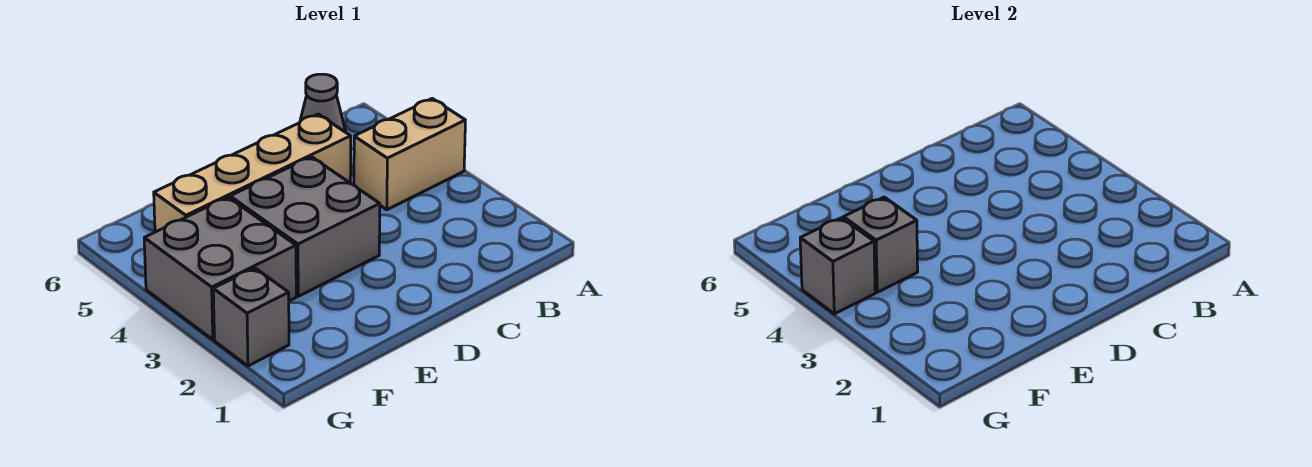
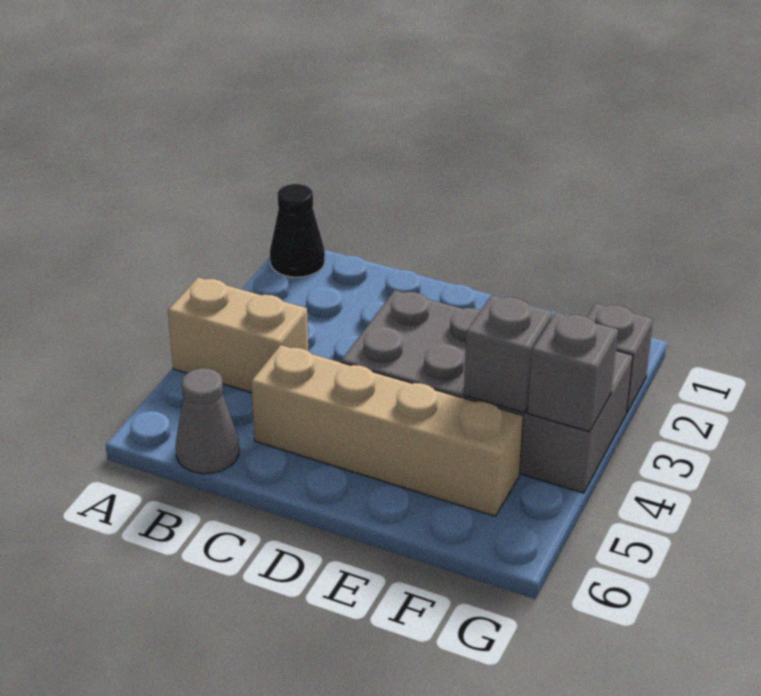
none -> black cone A1 level 1

